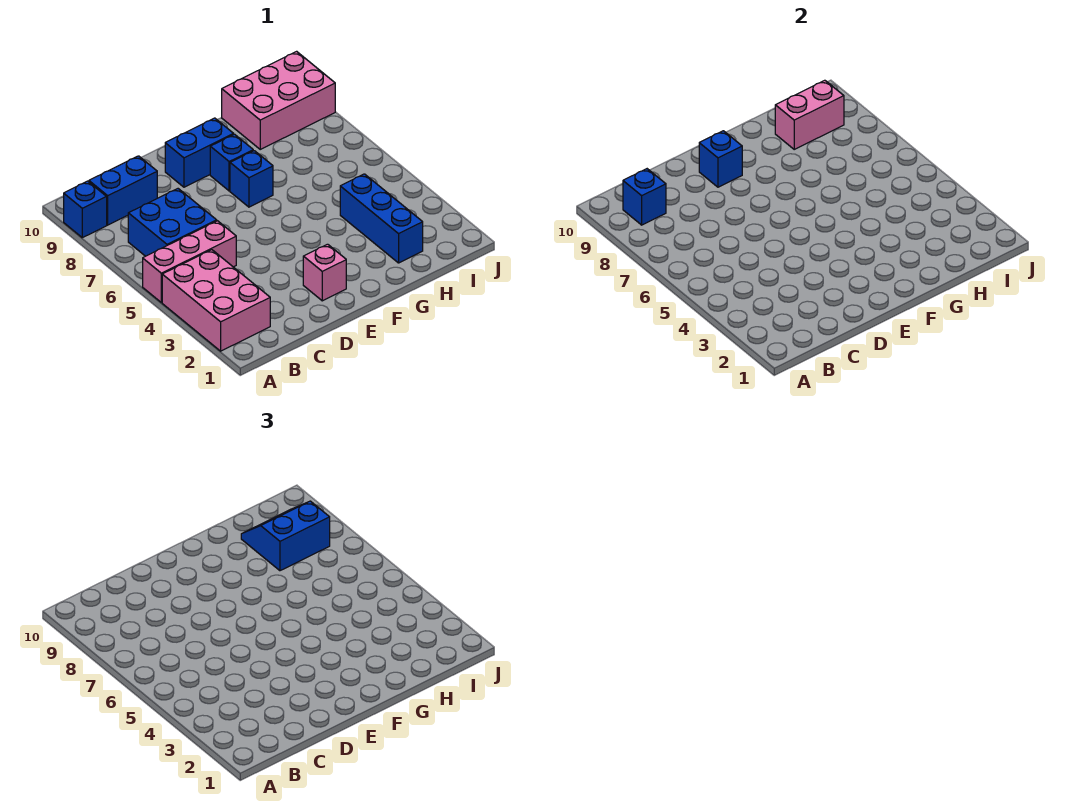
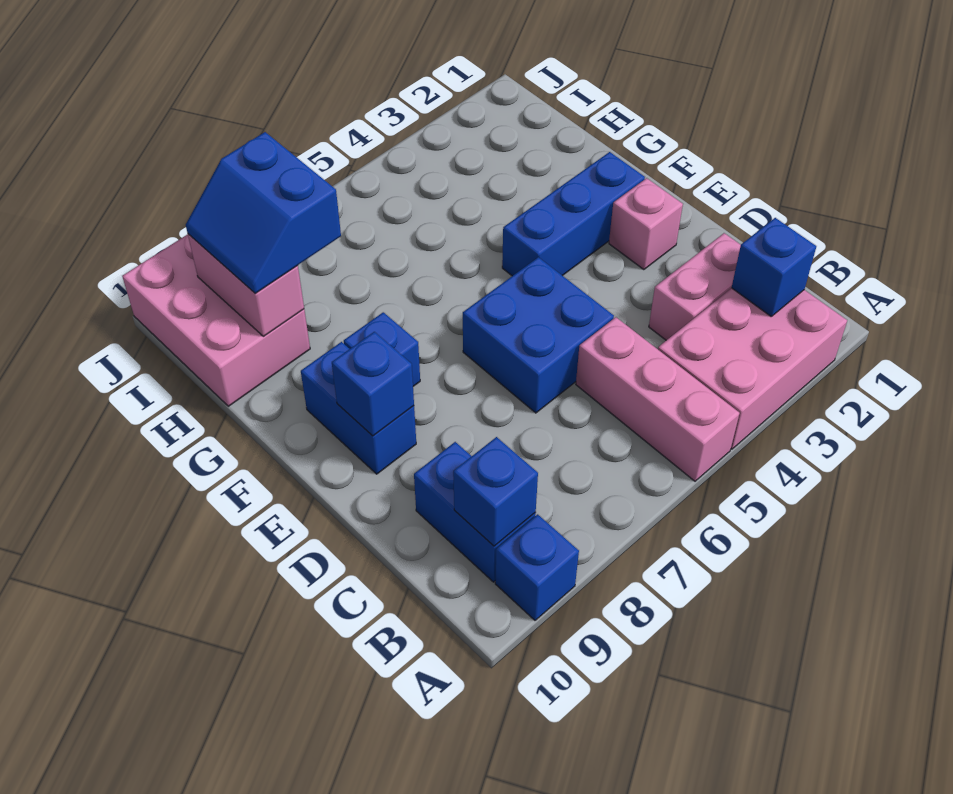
blue brick B6:C7 level 1 -> blue brick D5:E6 level 1
none -> pink brick C2:C3 level 1
blue brick F7 level 1 -> blue brick B2 level 2
blue brick H2:H4 level 1 -> blue brick F2:F4 level 1

